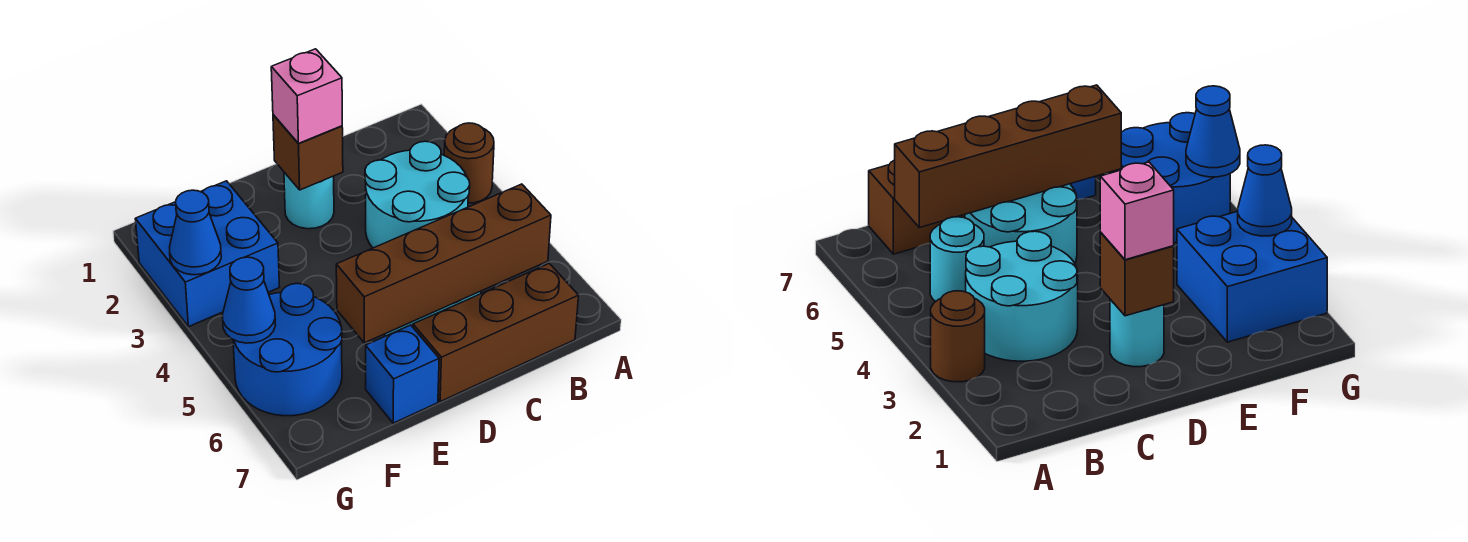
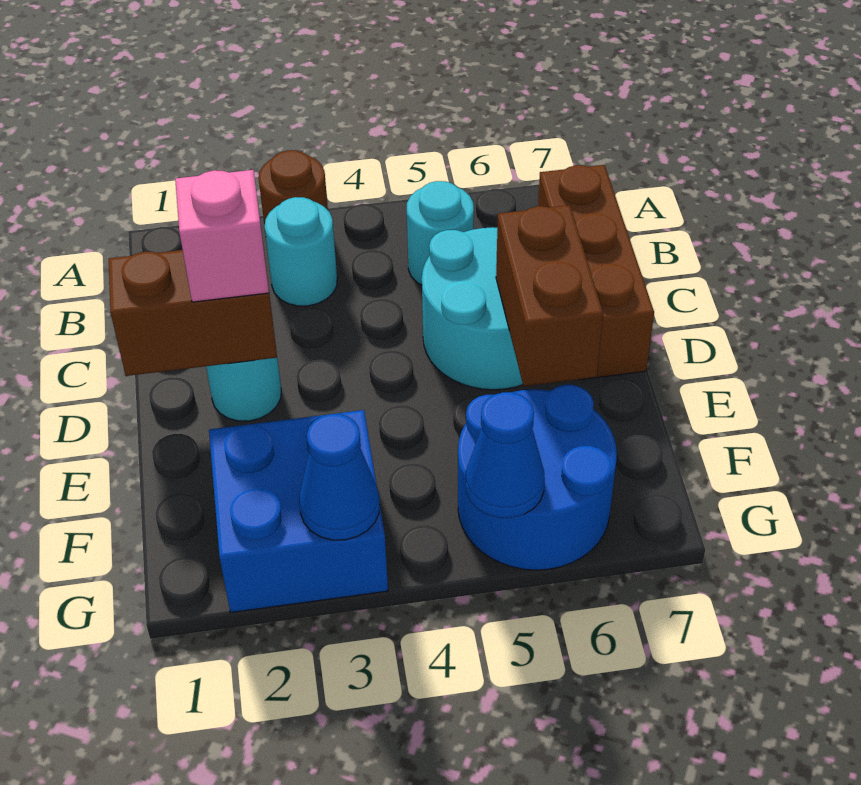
cyan round brick B3:C4 level 1 -> cyan round brick B3 level 1
brown brick B6:E6 level 2 -> brown brick D6:E6 level 2
brown brick D2 level 2 -> brown brick D1:D2 level 2
blue brick E7 level 1 -> none

